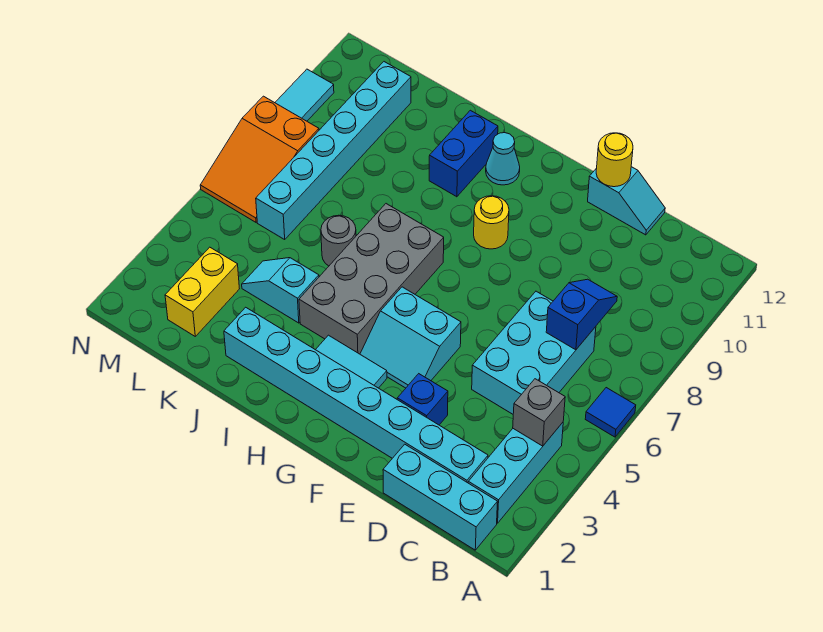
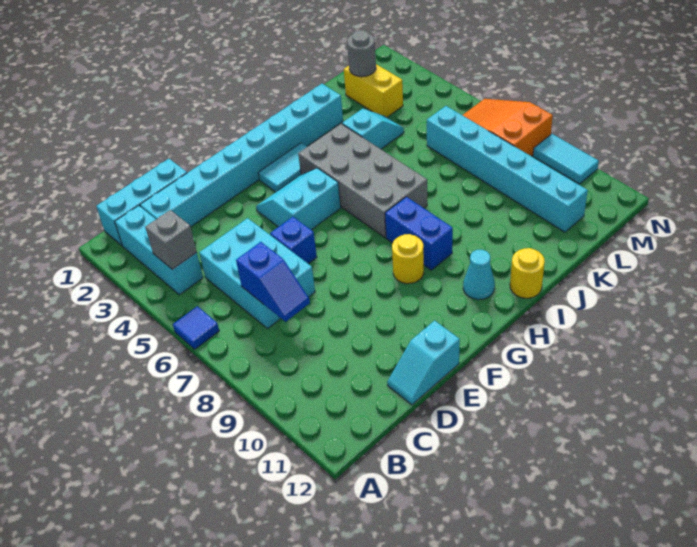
blue brick E3 level 1 -> blue brick E6 level 1
yellow round brick E12 level 2 -> yellow round brick I12 level 1
blue brick I10:I11 level 1 -> blue brick H8:H9 level 1
grey round brick J6 level 1 -> grey round brick L2 level 2

